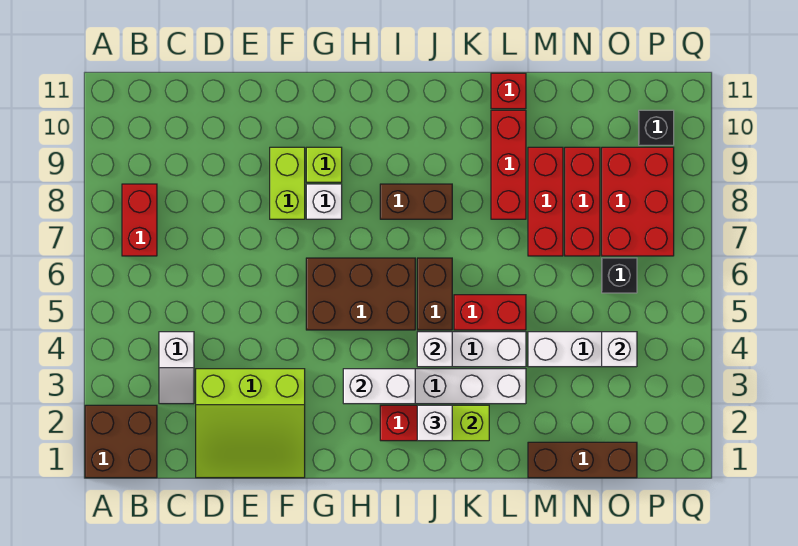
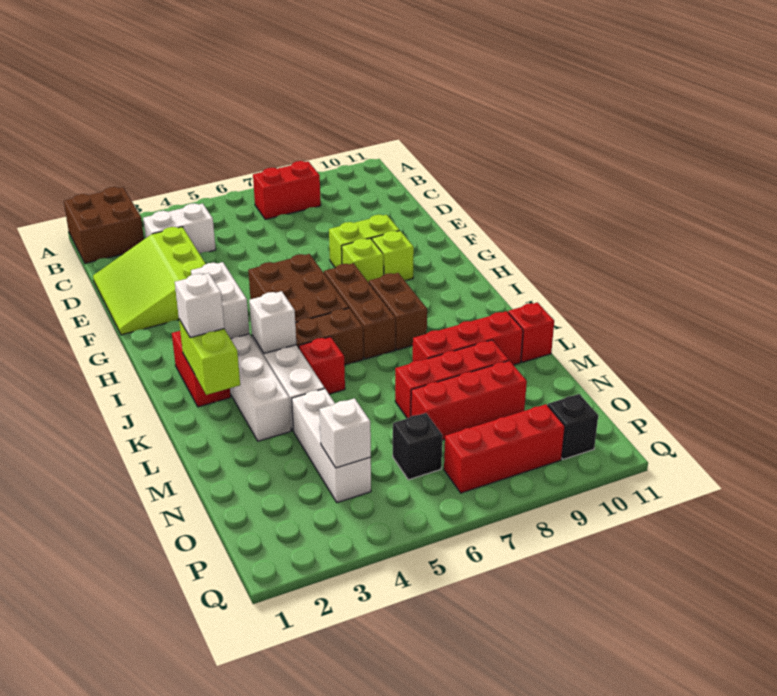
white slope C3:C4 level 1 top 4 -> white brick C3:C4 level 1
white brick G8 level 1 -> lime brick G8 level 1
red brick K5:L5 level 1 -> red brick K5 level 1
brown brick M1:O1 level 1 -> brown brick H7:J7 level 1
red brick O7:P9 level 1 -> red brick P7:P9 level 1

